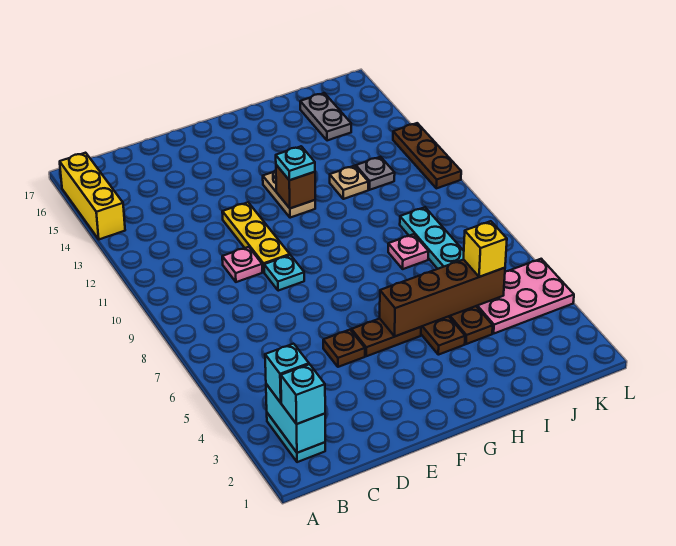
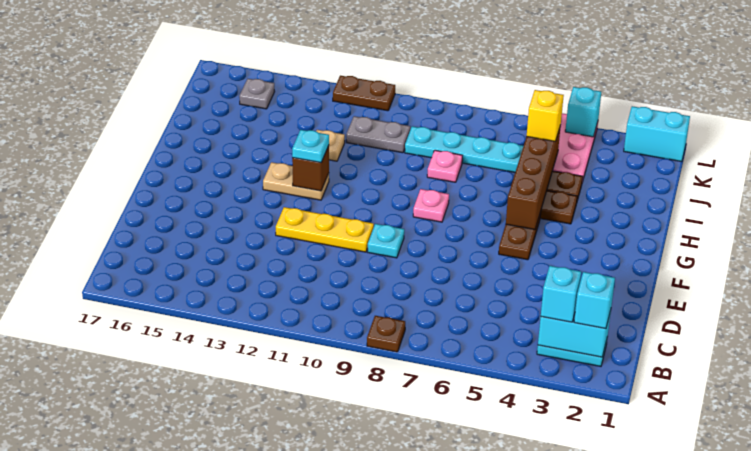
yellow brick A14:A16 level 1 -> none
pink plate D10 level 1 -> pink plate G8 level 1
brown plate E5 level 1 -> brown plate A8 level 1
grey plate J12 level 1 -> grey plate K15 level 1
grey plate J15:J16 level 1 -> grey plate J10:J11 level 1
none -> cyan brick L1:L2 level 1
none -> cyan brick L4 level 2
brown plate L11:L13 level 1 -> brown plate L11:L12 level 1

